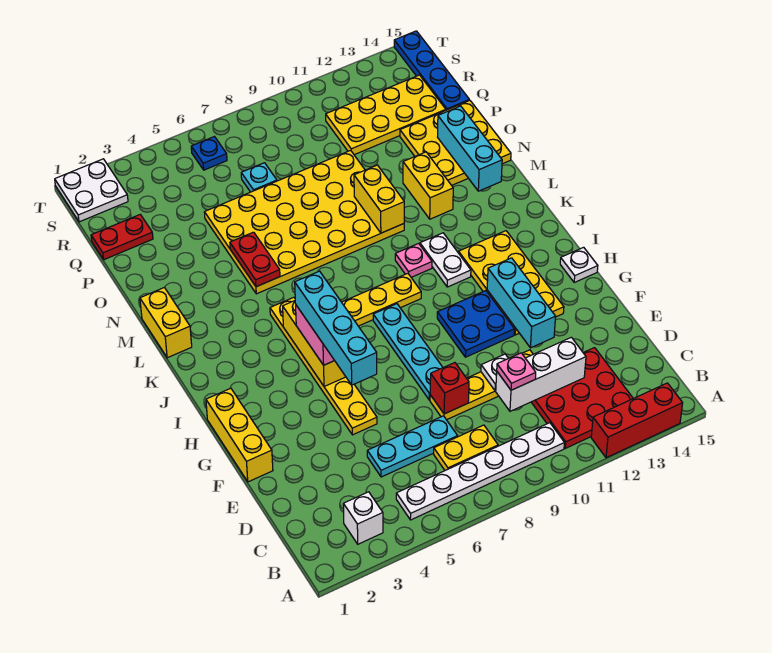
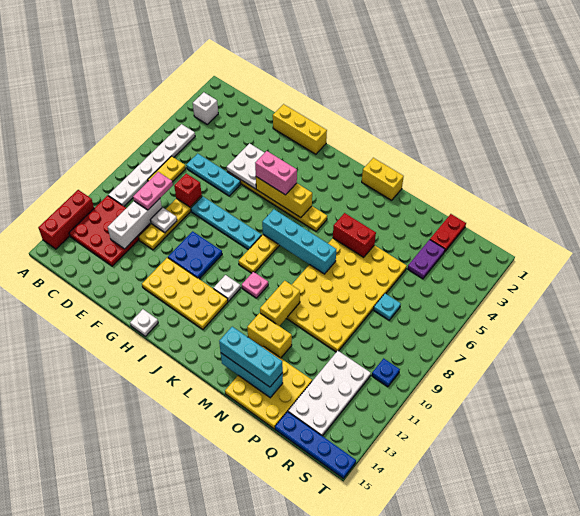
cyan plate D5:D7 level 1 -> cyan plate D6:F6 level 1
pink plate D10 level 3 -> pink plate D9:D10 level 3
cyan brick F5:I5 level 4 -> cyan brick J7:M7 level 2
cyan brick F12:H12 level 2 -> cyan brick M14:O14 level 3
white plate J11:K11 level 1 -> white plate J11 level 1
red plate M5:N5 level 2 -> red brick M5:N5 level 2
yellow brick M10:N10 level 2 -> yellow brick M10:M11 level 2
none -> purple plate Q3:Q4 level 1
yellow plate Q11:R14 level 1 -> white plate Q11:R14 level 1
white plate S1:T2 level 1 -> white plate F4:G5 level 2
blue plate S6 level 1 -> blue plate S10 level 1

